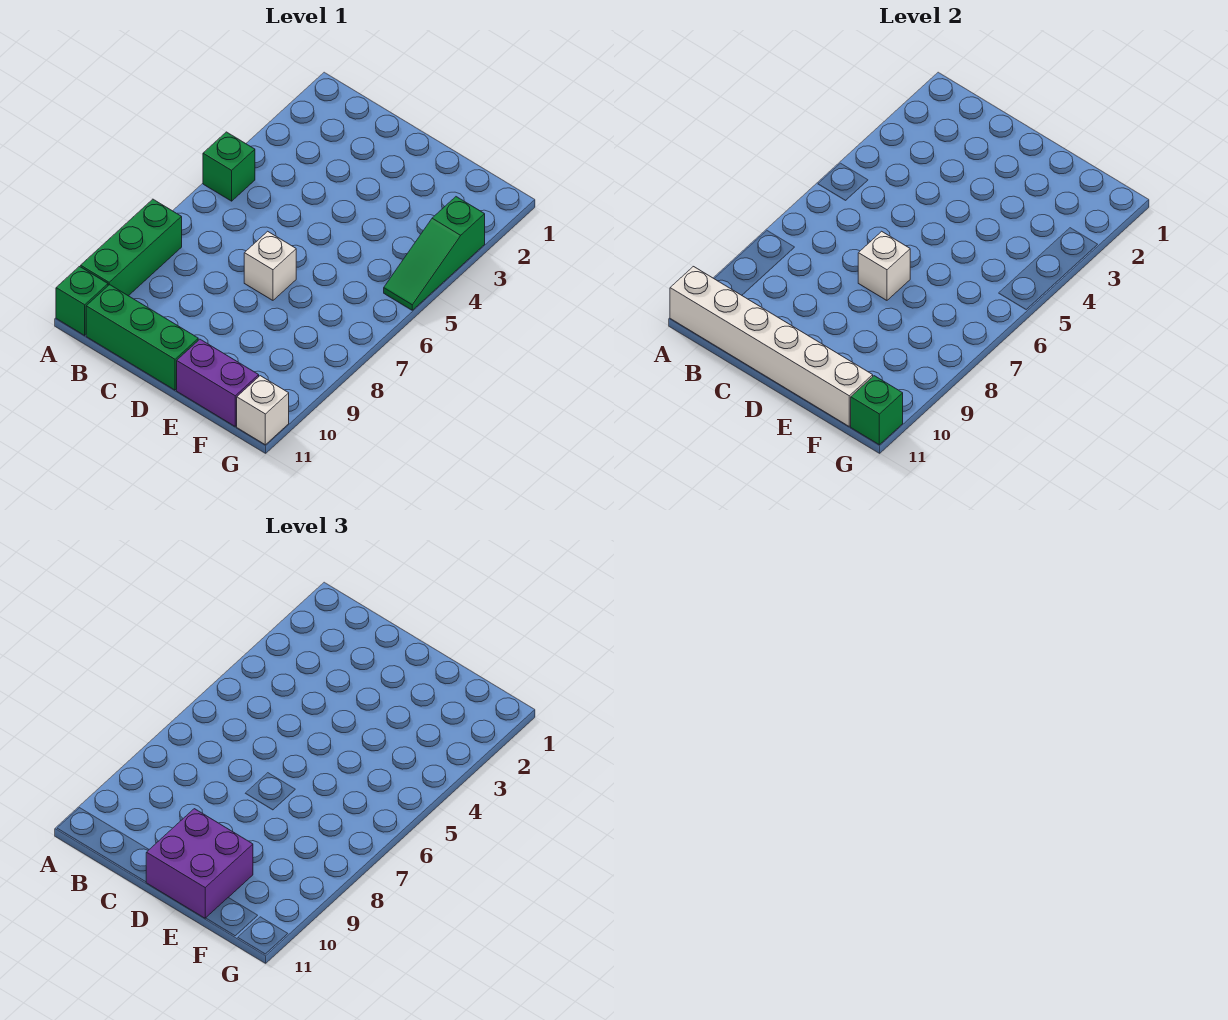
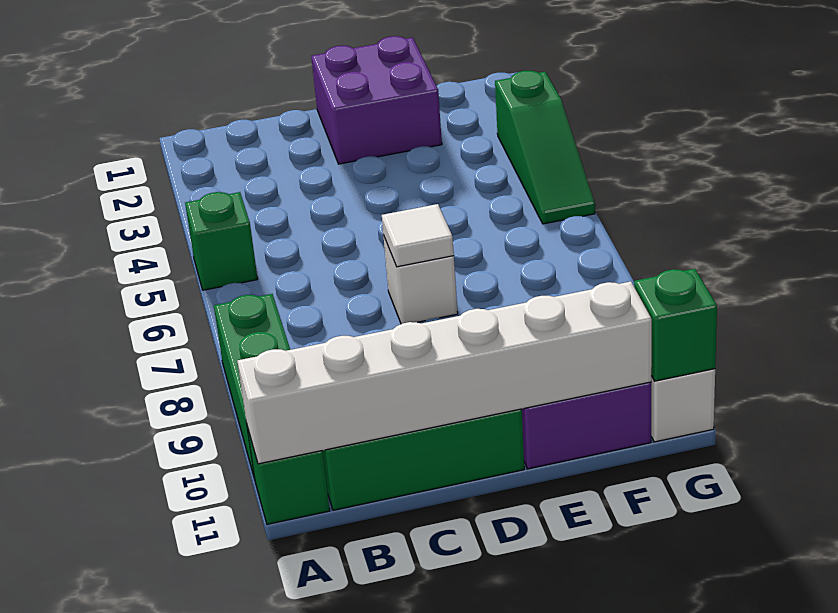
white brick D7 level 2 -> white tile D7 level 2
purple brick D10:E11 level 3 -> purple brick D1:E2 level 1

